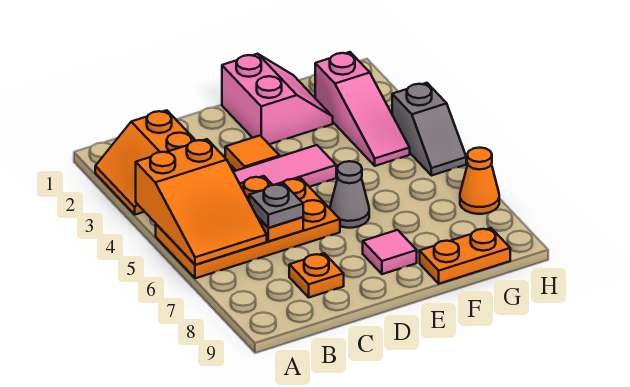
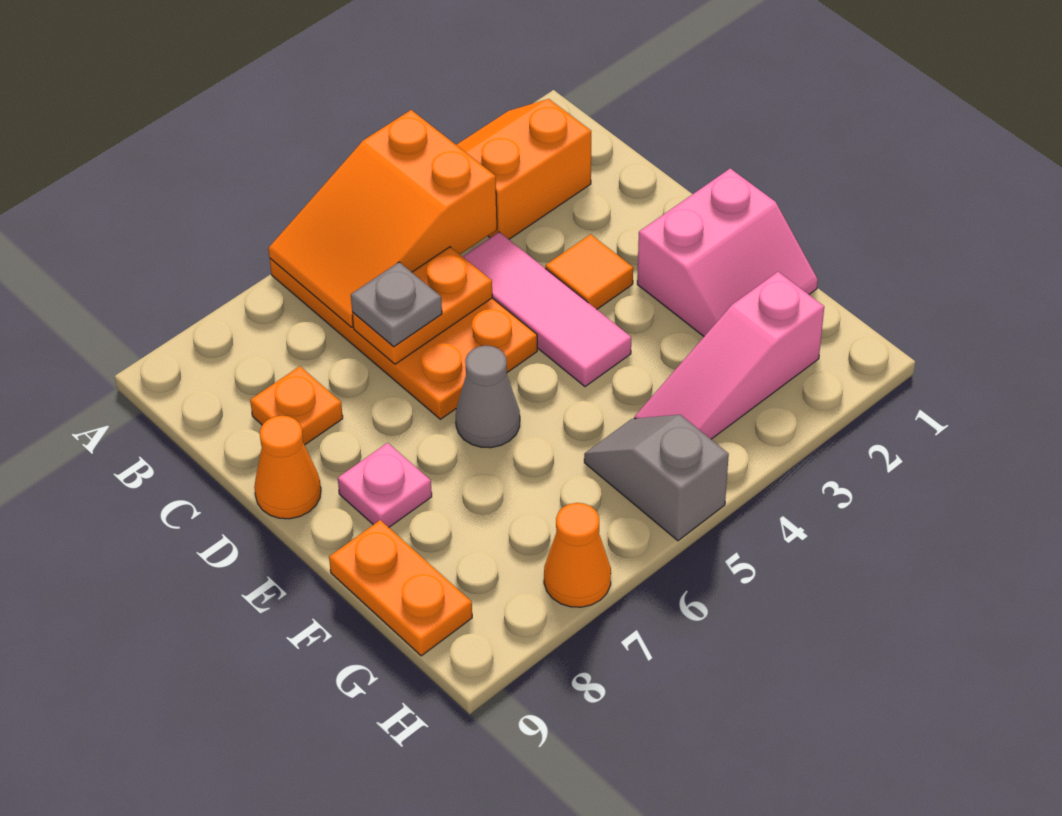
none -> orange cone D9 level 1
pink tile E8 level 1 -> pink plate E8 level 1
grey slope H4:H5 level 1 top 4 -> grey slope G5:H5 level 1 top H

